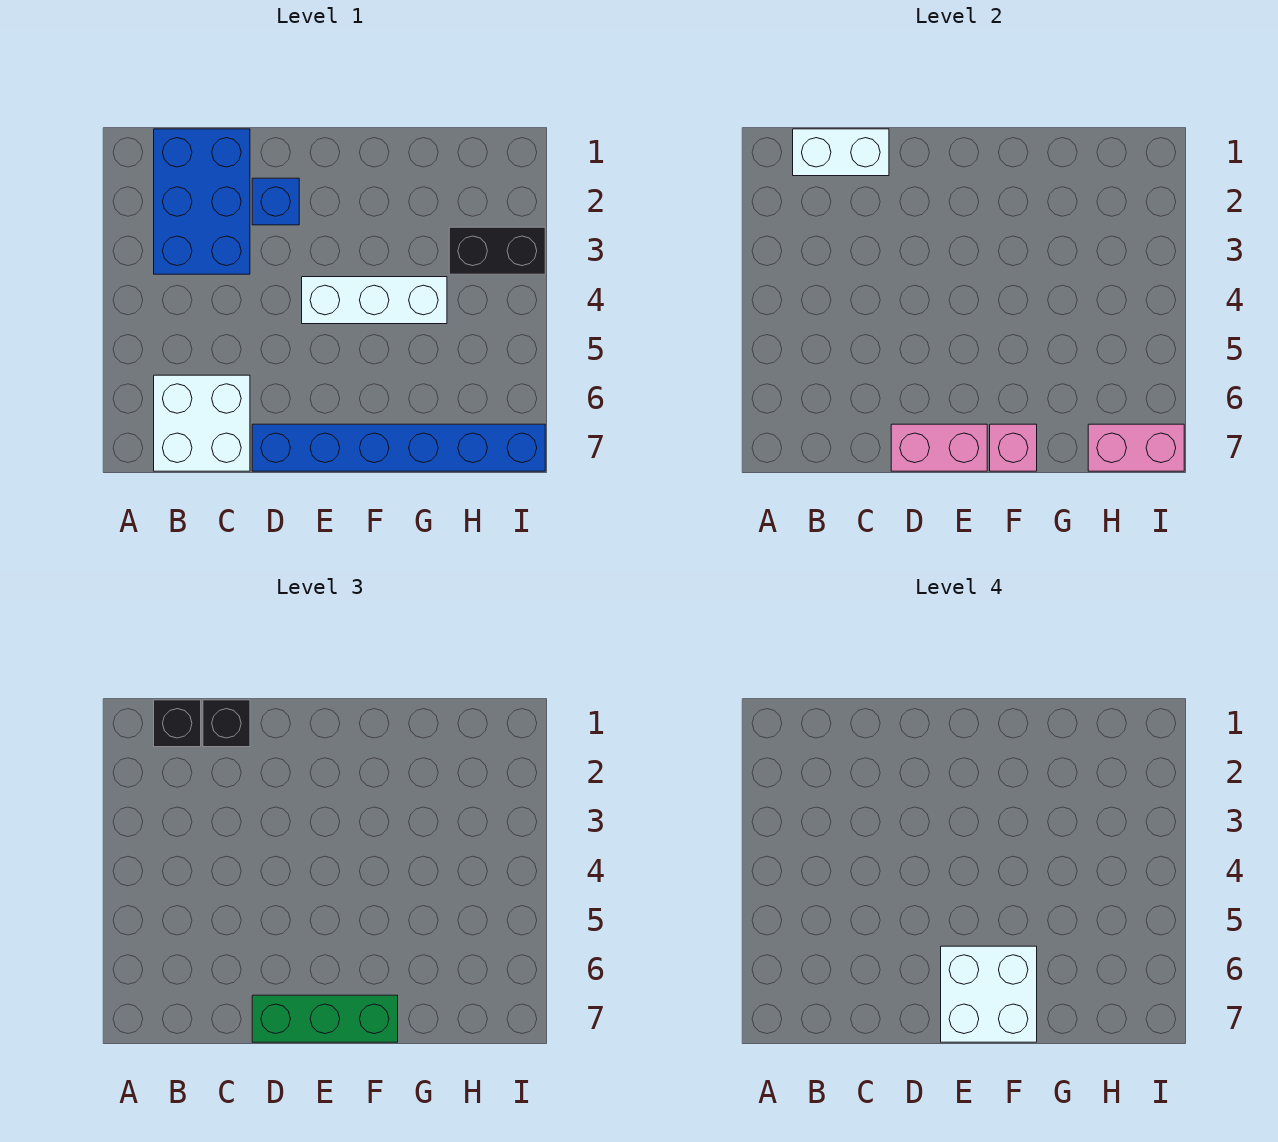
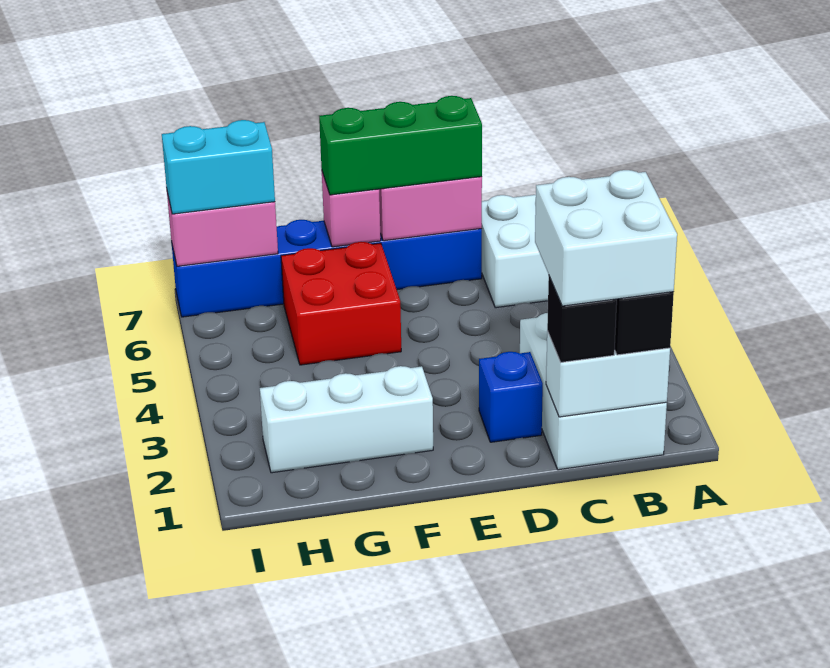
blue brick B1:C3 level 1 -> white brick B1:C3 level 1
white brick E4:G4 level 1 -> white brick F2:H2 level 1
white brick E6:F7 level 4 -> white brick B1:C2 level 4
none -> red brick F5:G6 level 1
black brick H3:I3 level 1 -> none
none -> cyan brick H7:I7 level 3

